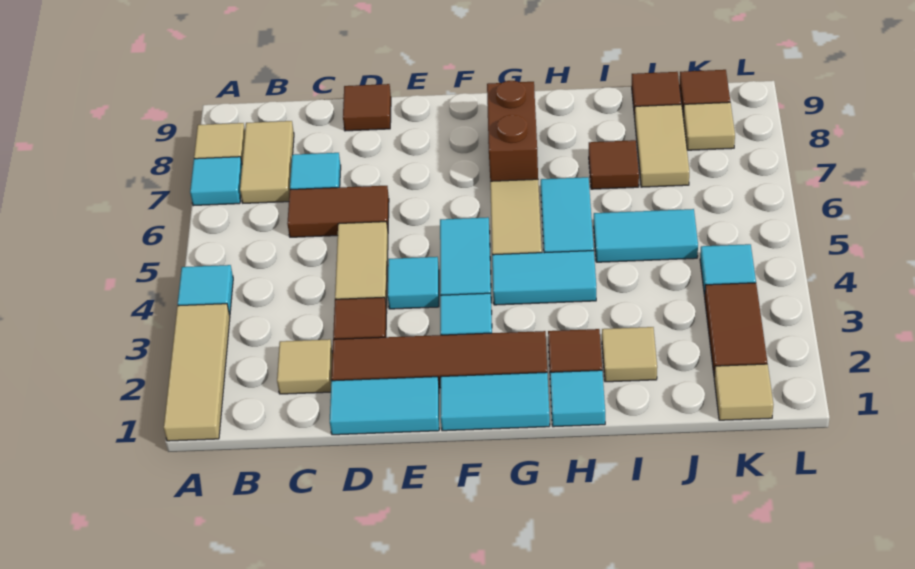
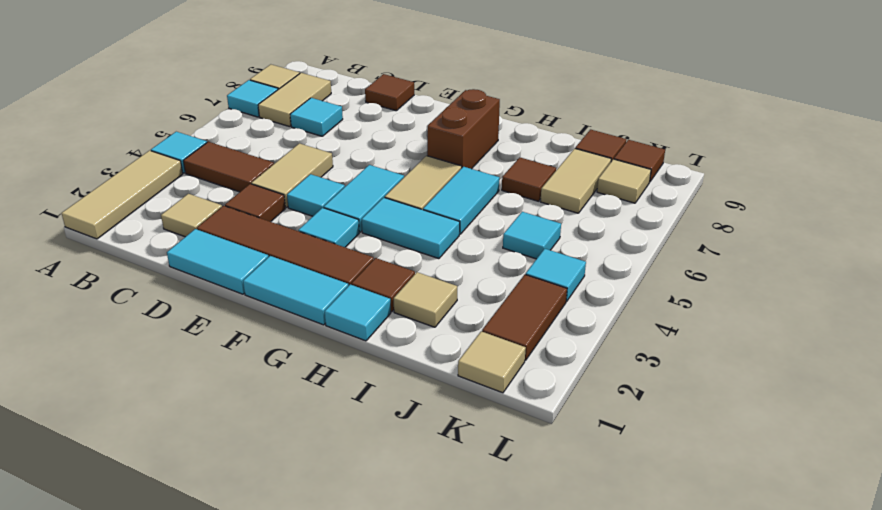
brown tile C6:D6 level 1 -> brown tile B4:C4 level 1
cyan tile I5:J5 level 1 -> cyan tile J5 level 1

